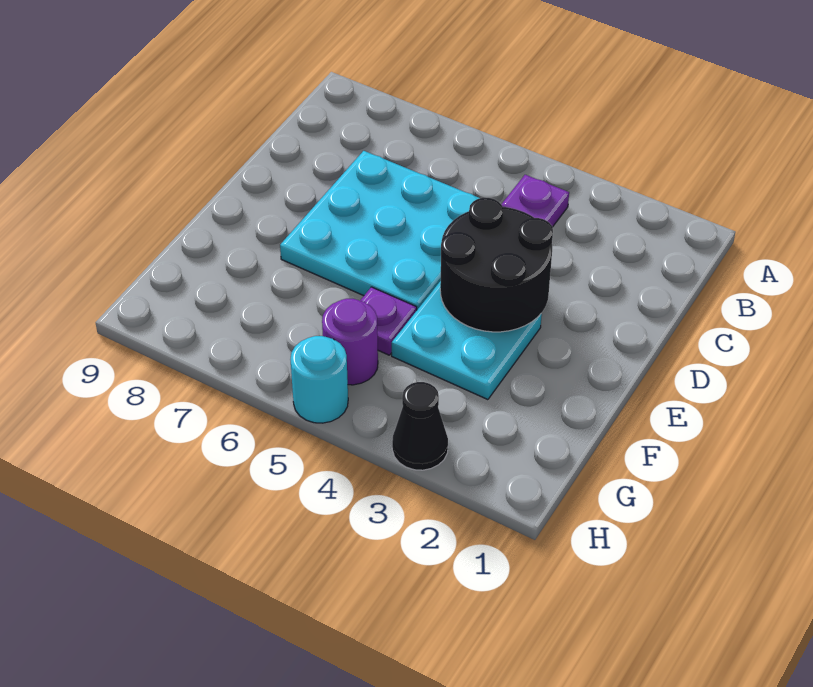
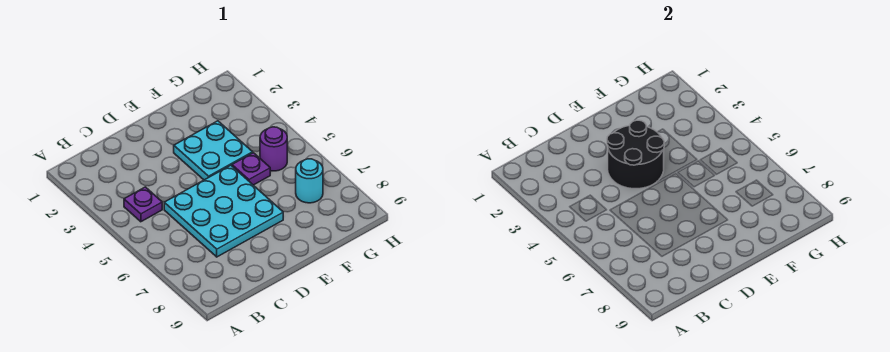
black cone H3 level 1 -> none
cyan round brick H5 level 1 -> cyan round brick G7 level 1

